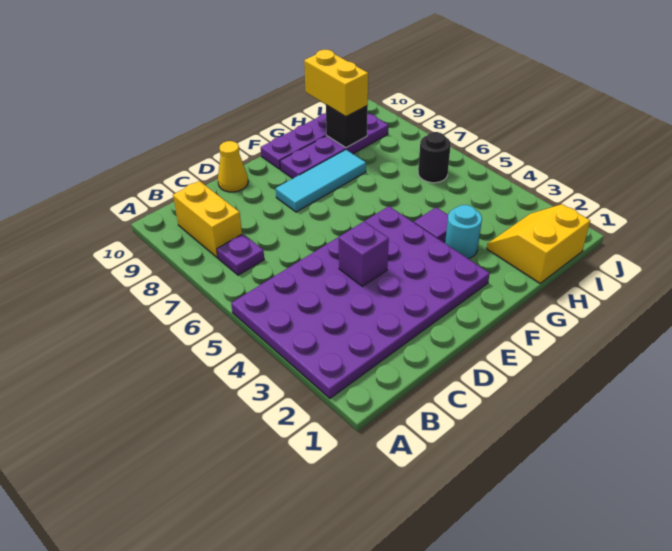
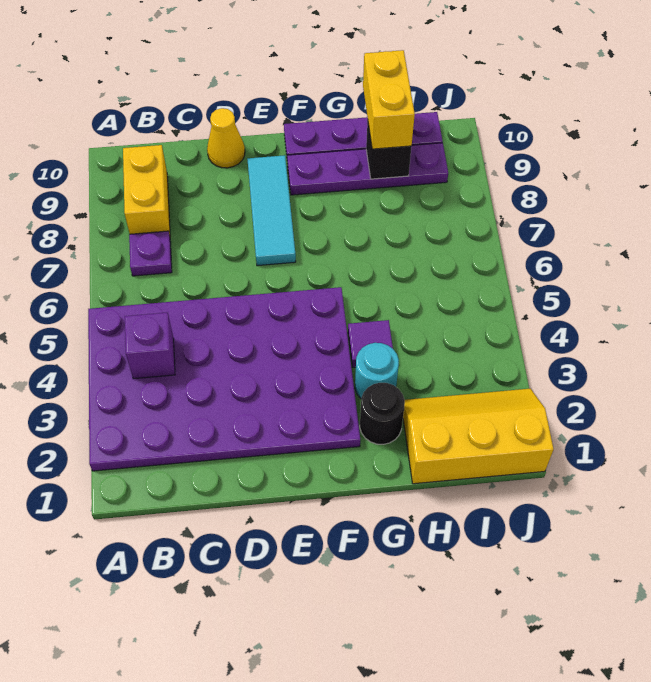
purple brick D4 level 2 -> purple brick B4 level 2
cyan tile E8:G8 level 1 -> cyan tile E7:E9 level 1
yellow slope H1:I2 level 1 top 1 -> yellow slope H1:J2 level 1 top 1
black round brick I6 level 1 -> black round brick G2 level 1

